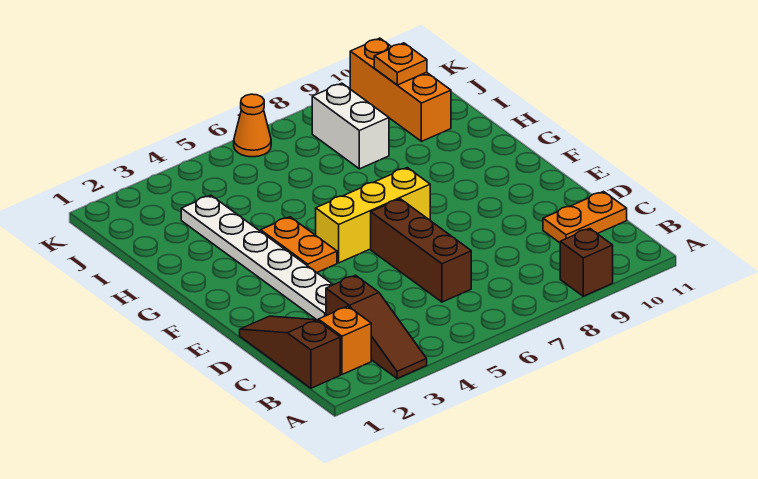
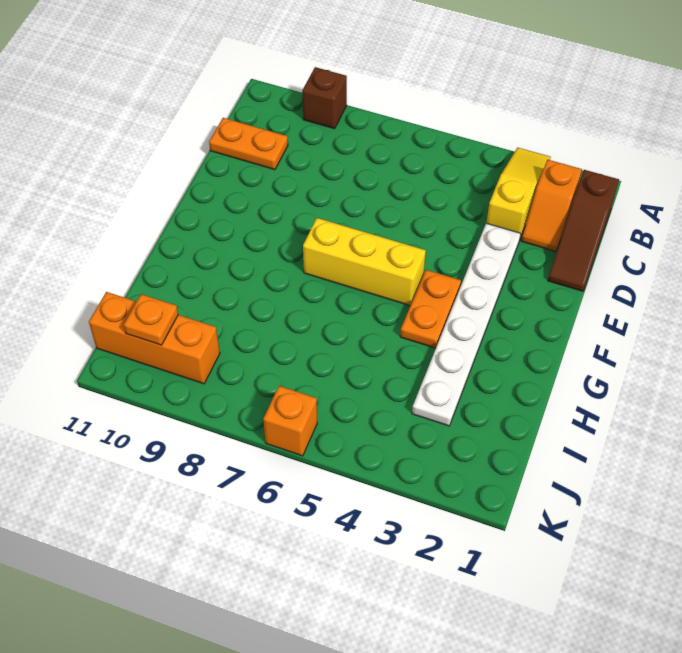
brown slope A3:C3 level 1 top C -> yellow slope A3:C3 level 1 top C
brown brick C6:E6 level 1 -> none
white brick I8:J8 level 1 -> none
orange brick I10:K10 level 1 -> orange brick J9:J11 level 1
orange cone K6 level 1 -> orange brick K6 level 1

